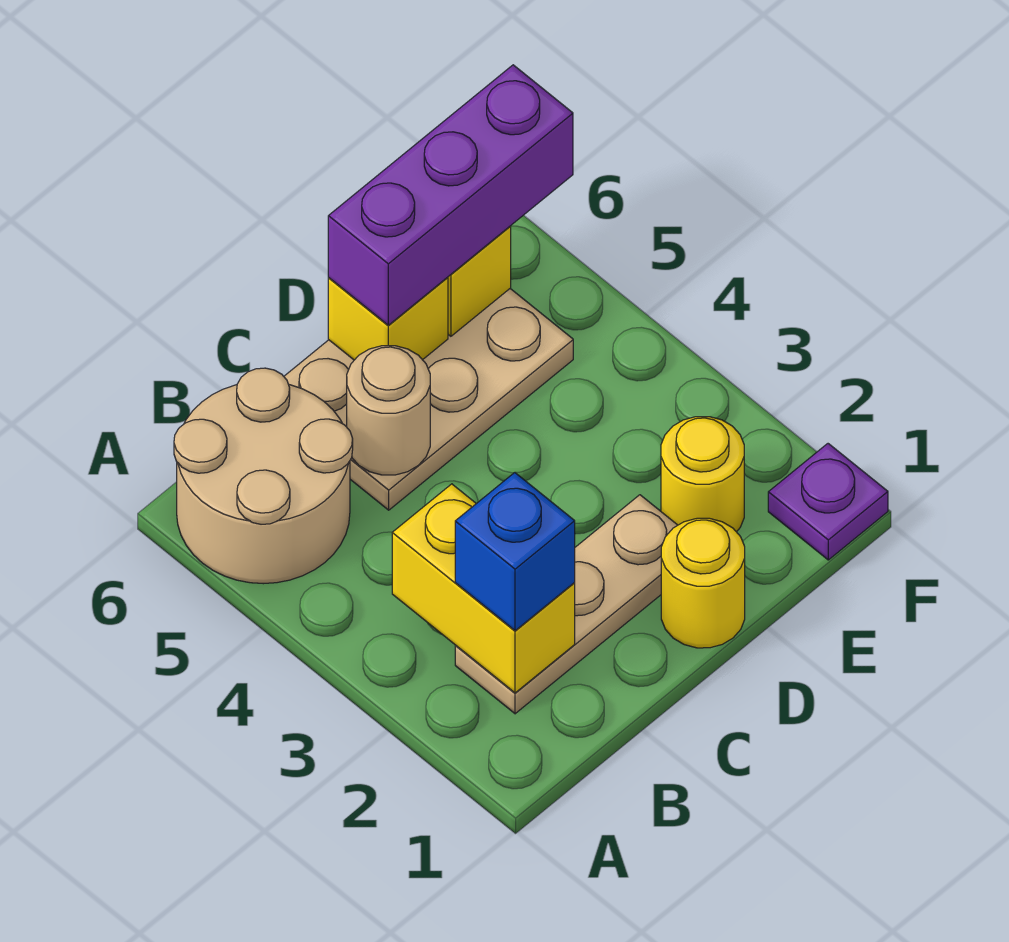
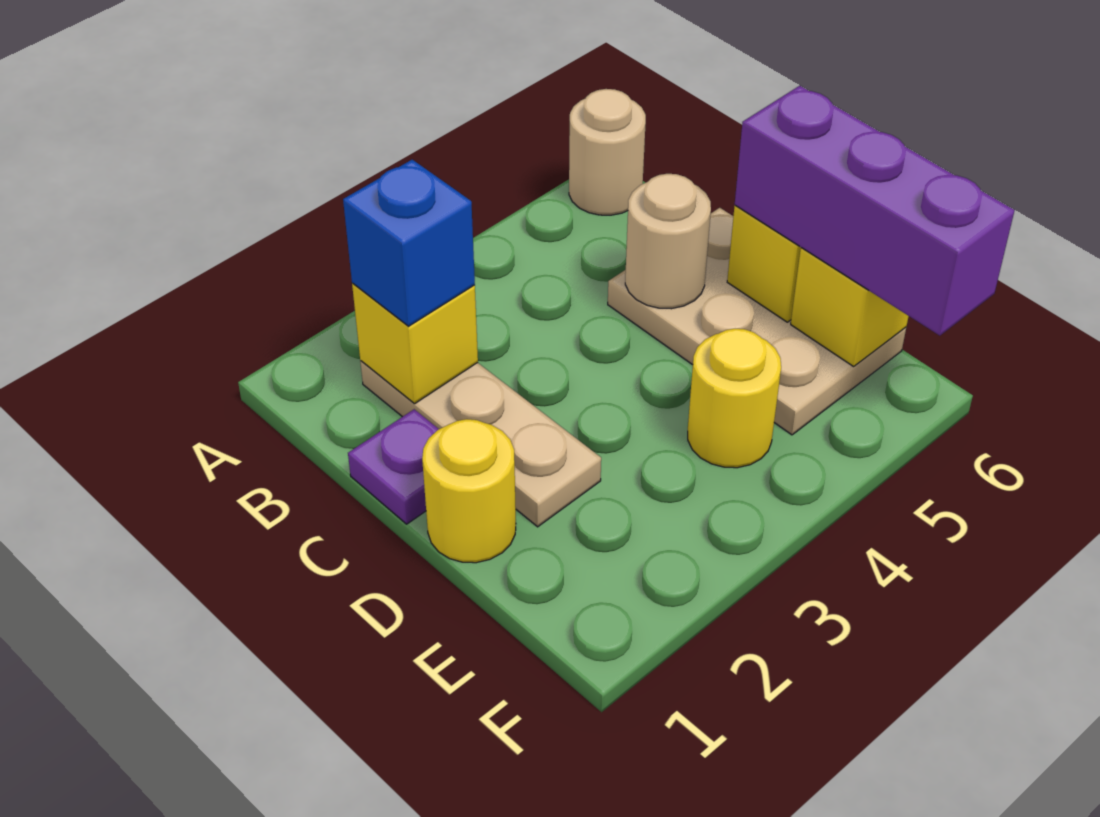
tan round brick A5:B6 level 1 -> tan round brick A6 level 1
yellow brick B2:B3 level 2 -> yellow brick B2 level 2
yellow round brick E2 level 1 -> yellow round brick E4 level 1
purple plate F1 level 1 -> purple plate C1 level 1

